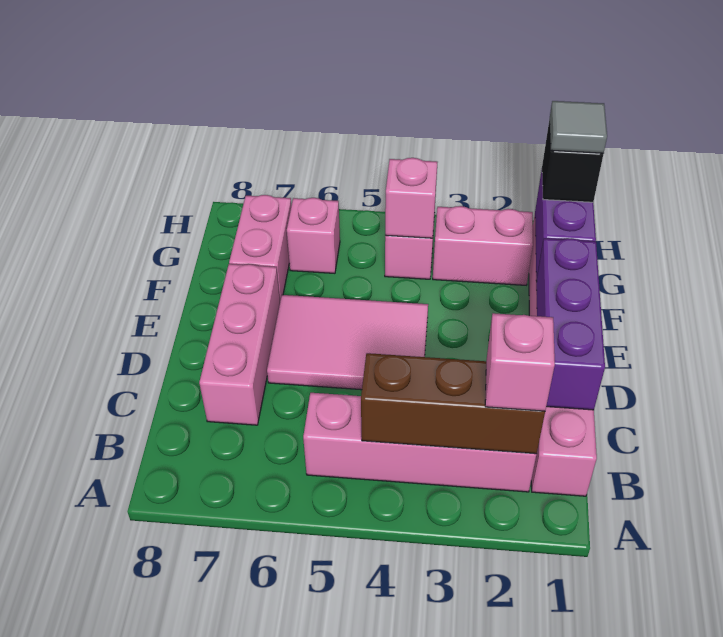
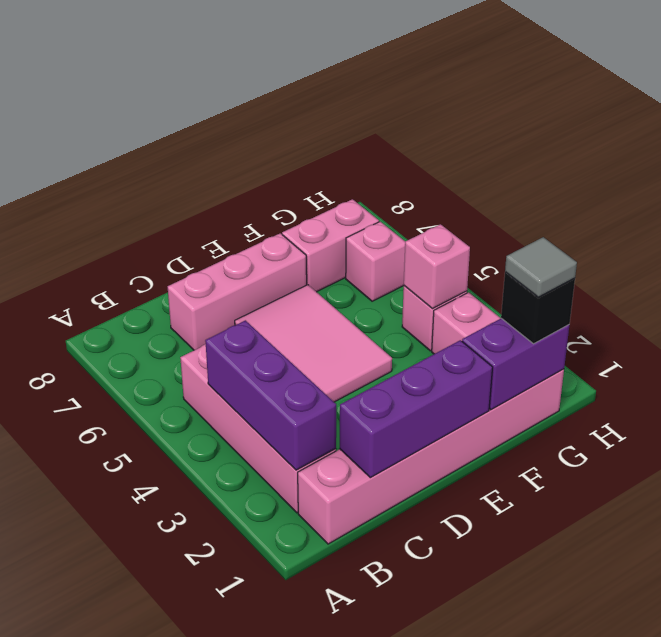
brown brick B2:B4 level 2 -> purple brick B2:B4 level 2
pink brick B2 level 3 -> none

